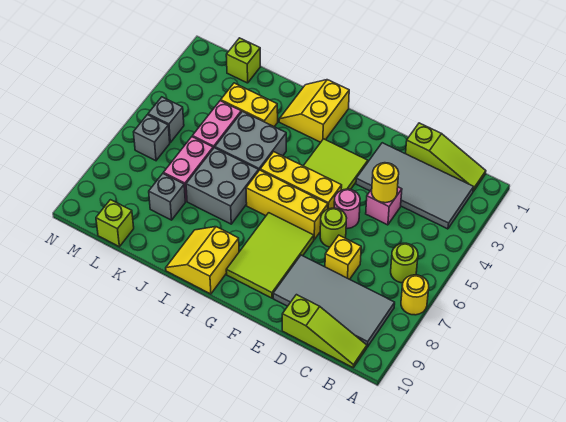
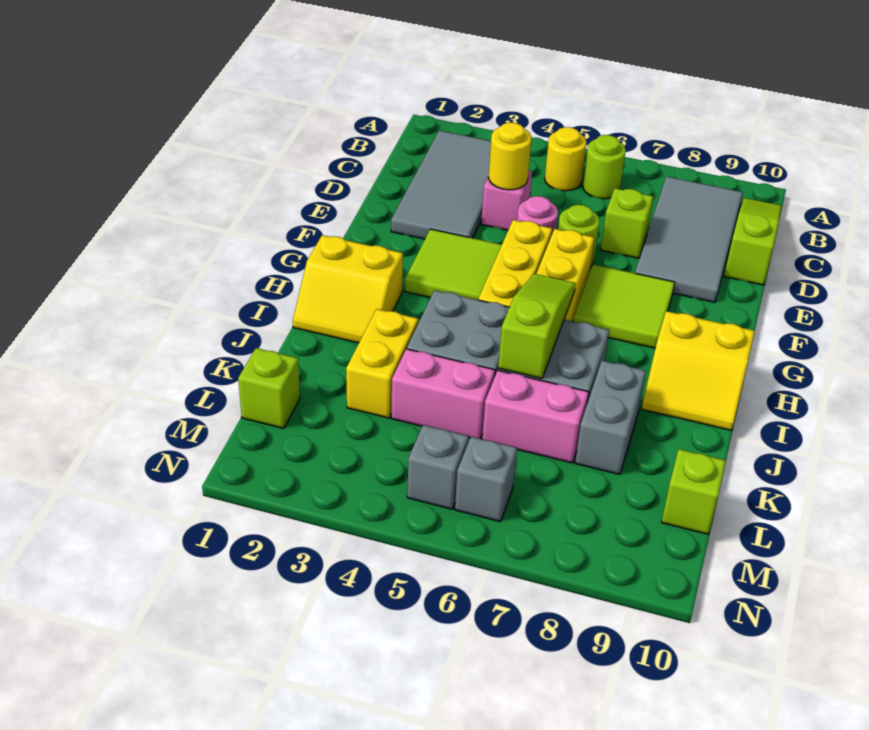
yellow round brick A7 level 1 -> yellow round brick B5 level 1
lime slope B1:D1 level 1 top D -> lime slope H6:J6 level 2 top J
yellow brick D7 level 1 -> lime brick D7 level 1
lime tile F7:G9 level 1 -> lime tile F7:G8 level 1
grey brick K8 level 1 -> grey brick J8:K8 level 1

